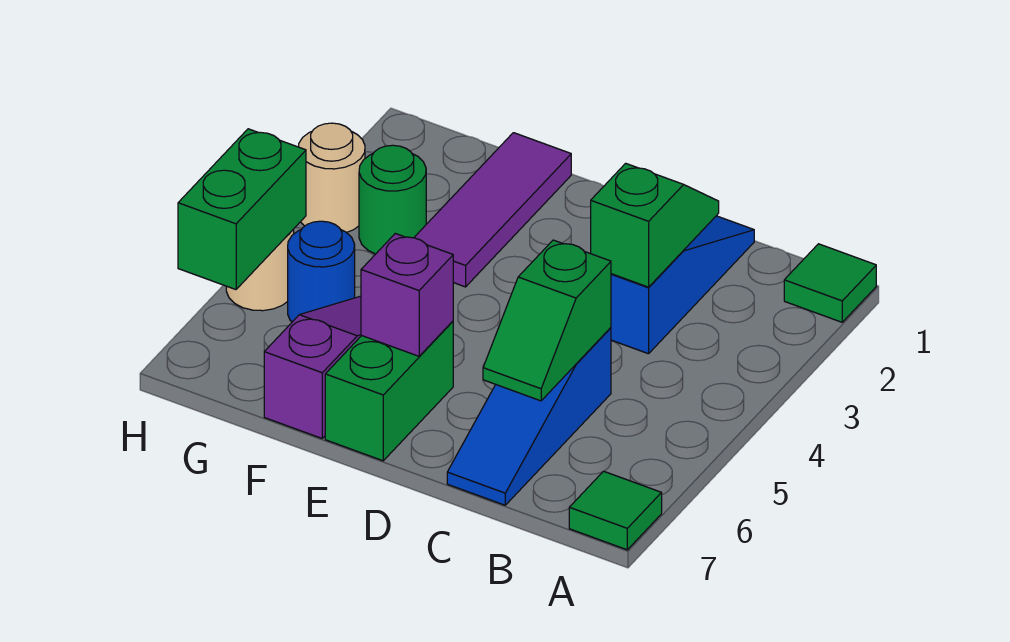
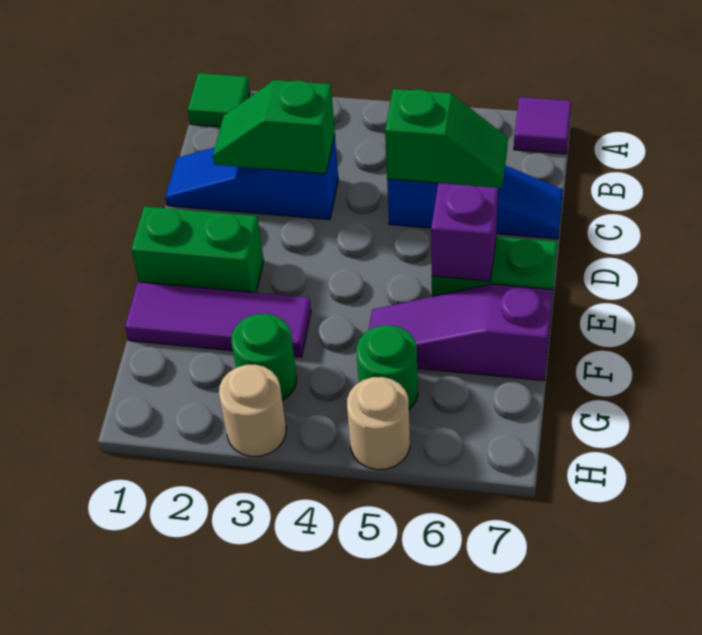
green tile A7 level 1 -> purple tile A7 level 1
blue round brick G5 level 1 -> green round brick G5 level 1
green brick H5:H6 level 2 -> green brick E1:E2 level 1

